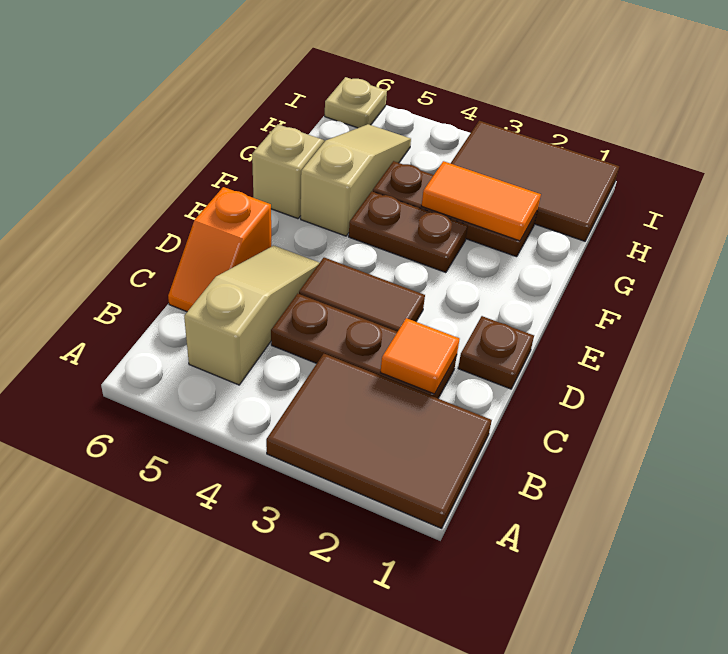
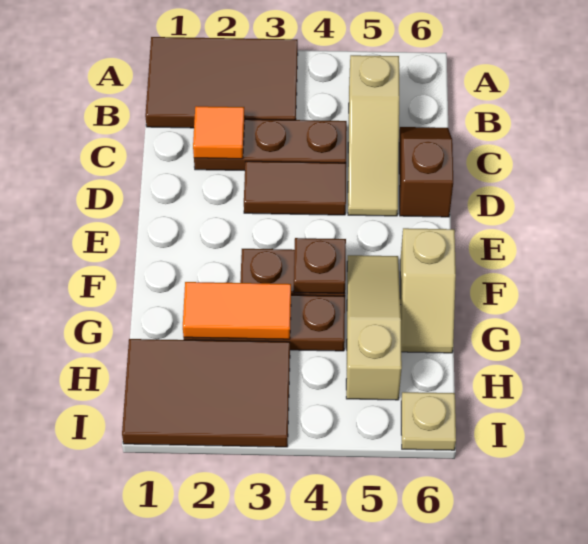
orange slope C6:D6 level 1 top D -> brown slope C6:D6 level 1 top D
brown plate D1 level 1 -> brown plate F4 level 2
tan slope F5:H5 level 1 top F -> tan slope F5:H5 level 1 top H

